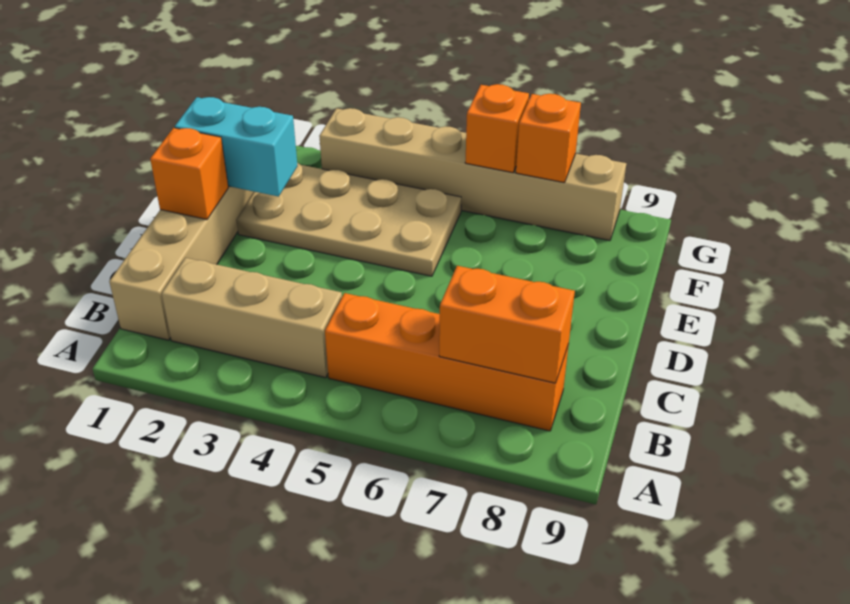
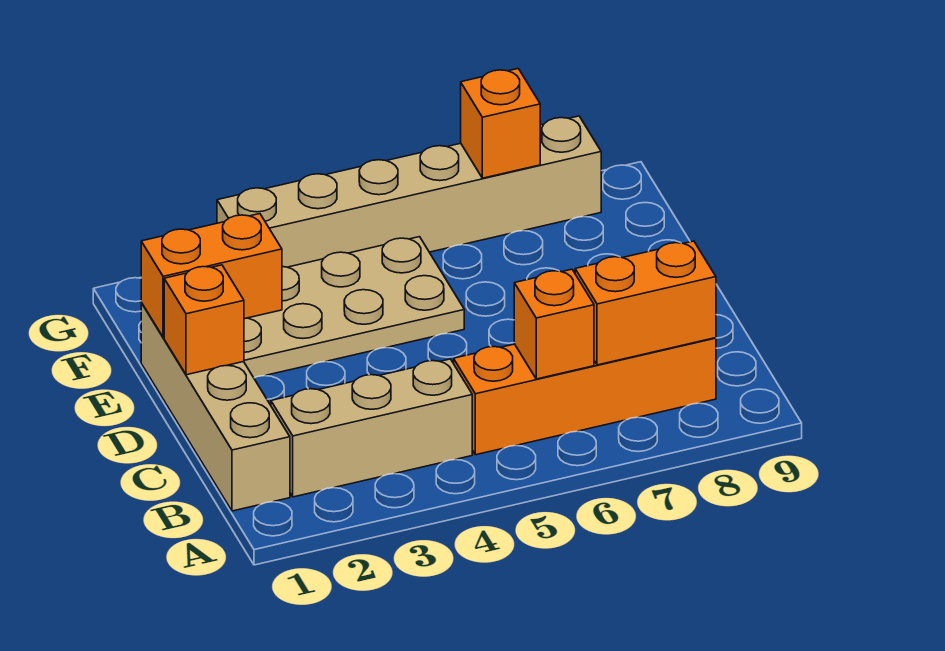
cyan brick E1:E2 level 2 -> orange brick E1:E2 level 2
orange brick G6 level 2 -> orange brick B6 level 2

